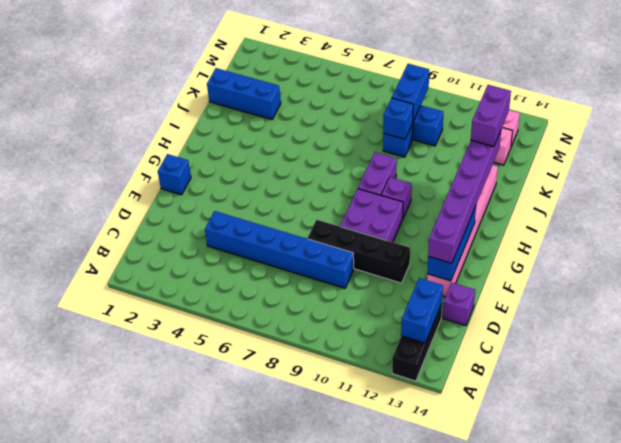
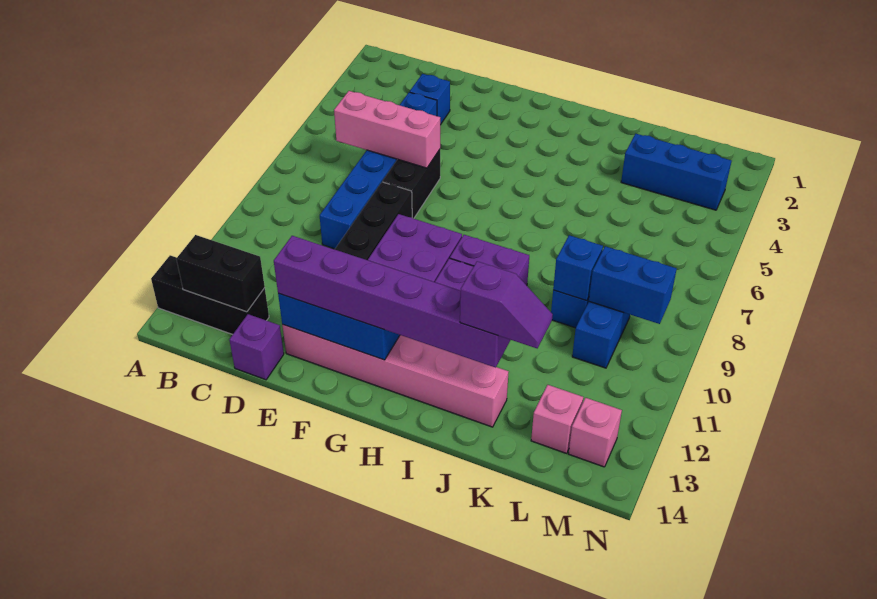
blue brick B13:C13 level 2 -> black brick B13:C13 level 2
none -> pink brick C6:E6 level 2
none -> black brick E6:E7 level 1
blue brick F1 level 1 -> blue brick D3 level 1
purple brick J13:K13 level 4 -> purple slope J13:K13 level 4 top J
blue brick K1:K3 level 1 -> blue brick K3:M3 level 1

